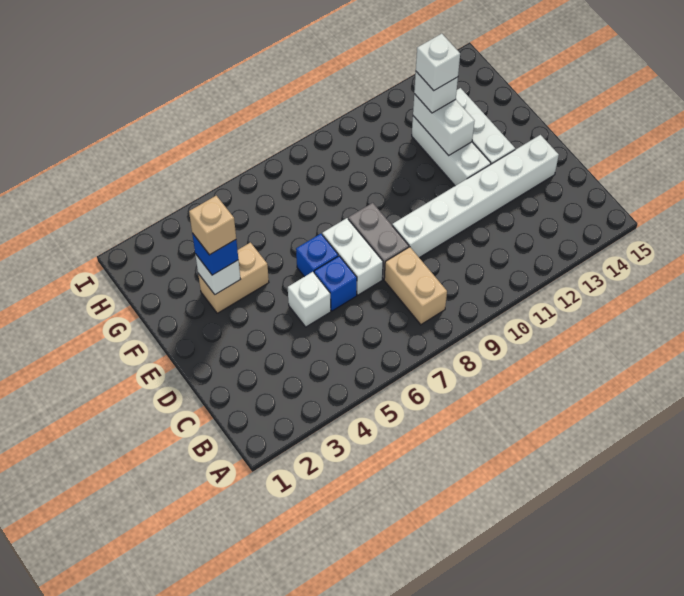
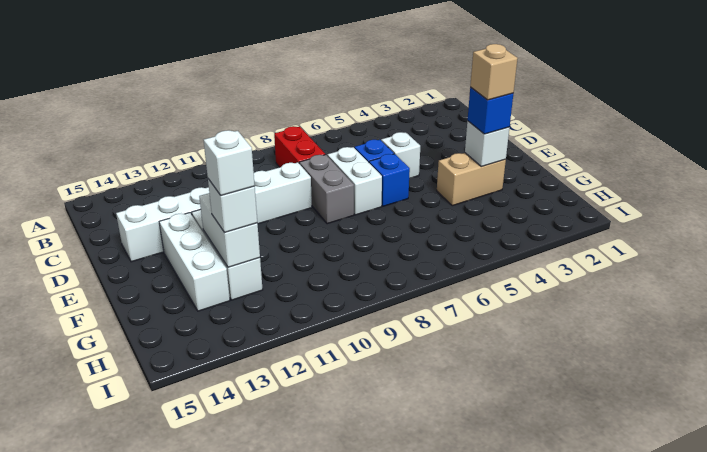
tan brick B8:C8 level 1 -> red brick B8:C8 level 1

